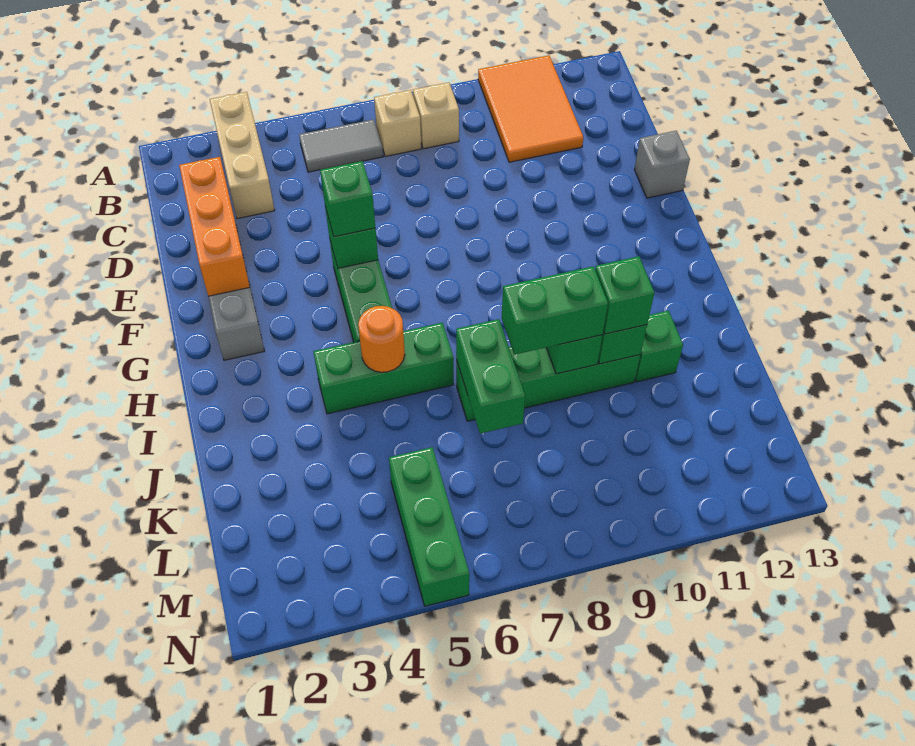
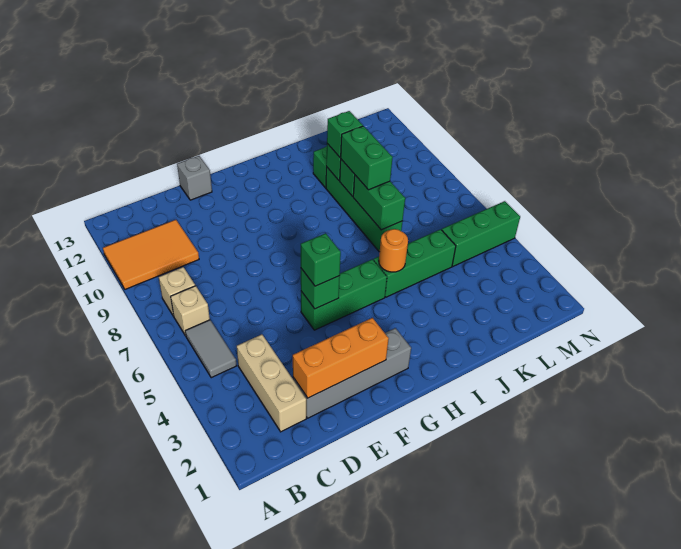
tan brick A3:C3 level 1 -> tan brick C2:C4 level 1
green brick I4:I6 level 1 -> green brick I5:K5 level 1
green brick J7:K7 level 2 -> green brick J7:J8 level 2

